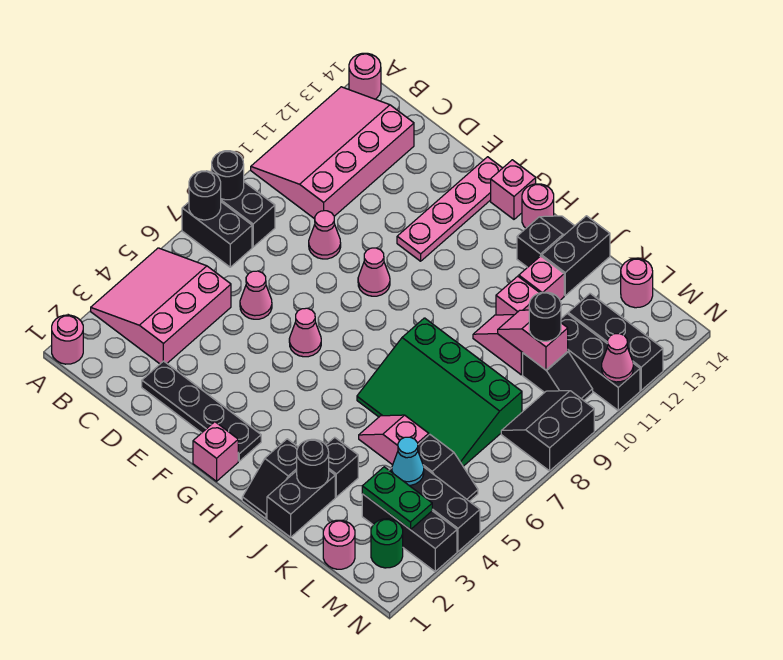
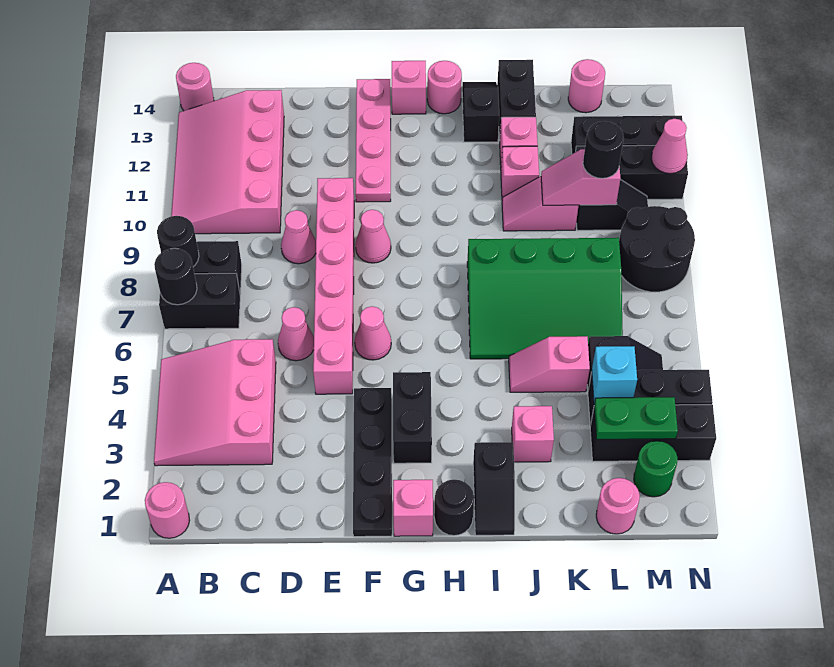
black plate D2:G2 level 1 -> black plate F1:F4 level 1
none -> pink brick E5:E10 level 1
black brick J1:J2 level 1 -> black brick G3:G4 level 1
black round brick J2 level 2 -> black round brick H1 level 1
black brick J3 level 1 -> pink brick J3 level 1
cyan cone L4 level 2 -> cyan brick L4 level 2
black slope M8:N9 level 1 top N -> black round brick M8:N9 level 1

